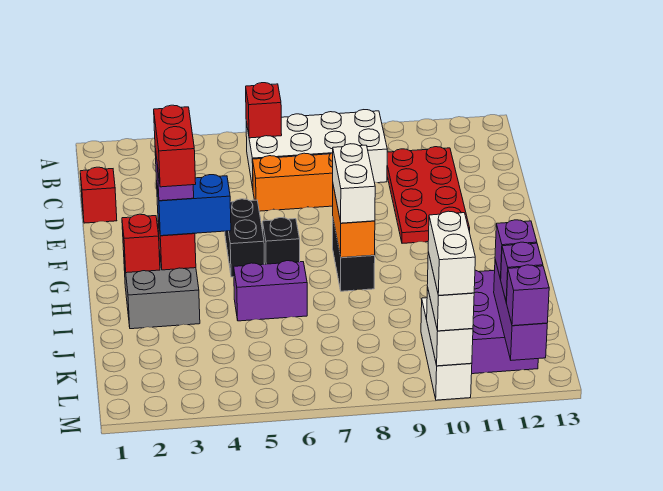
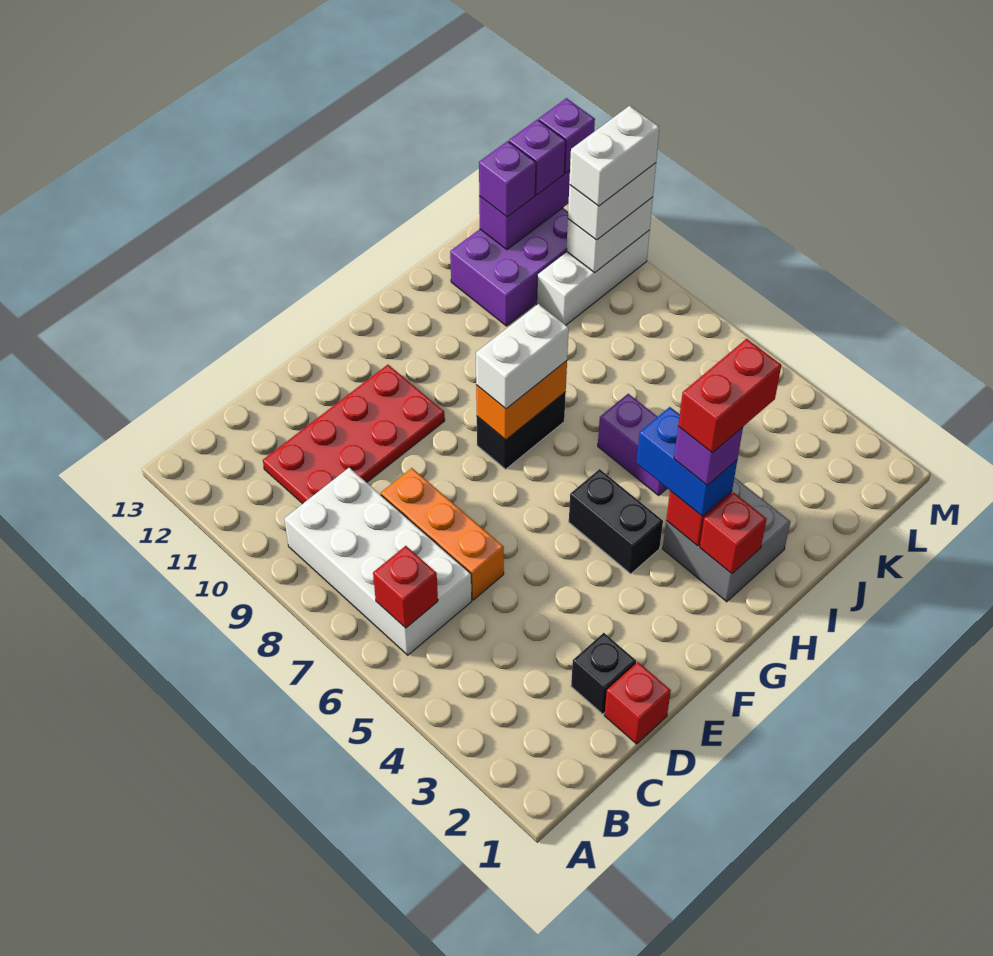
black brick F5:G5 level 1 -> black brick G4:G5 level 1
black brick G6 level 1 -> black brick D2 level 1

